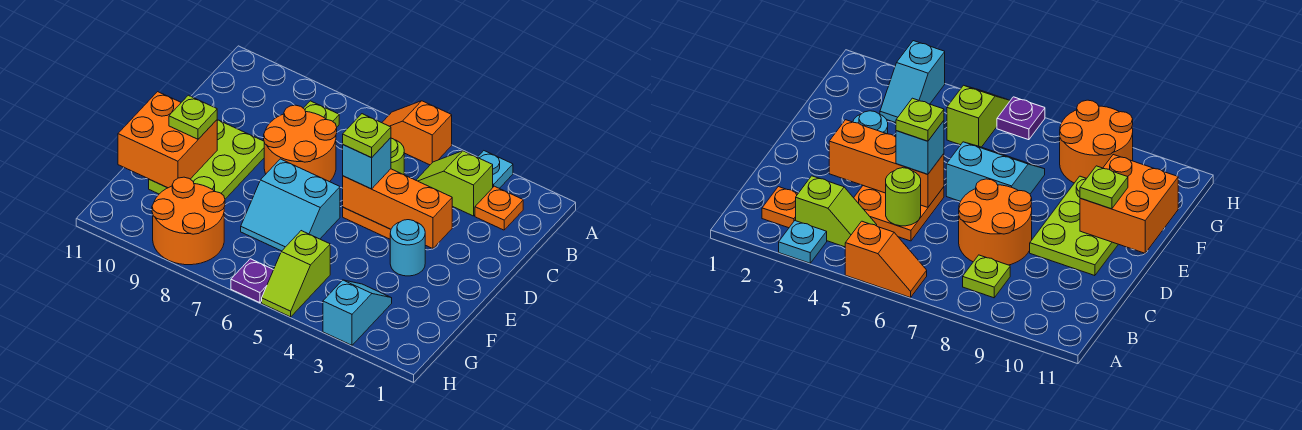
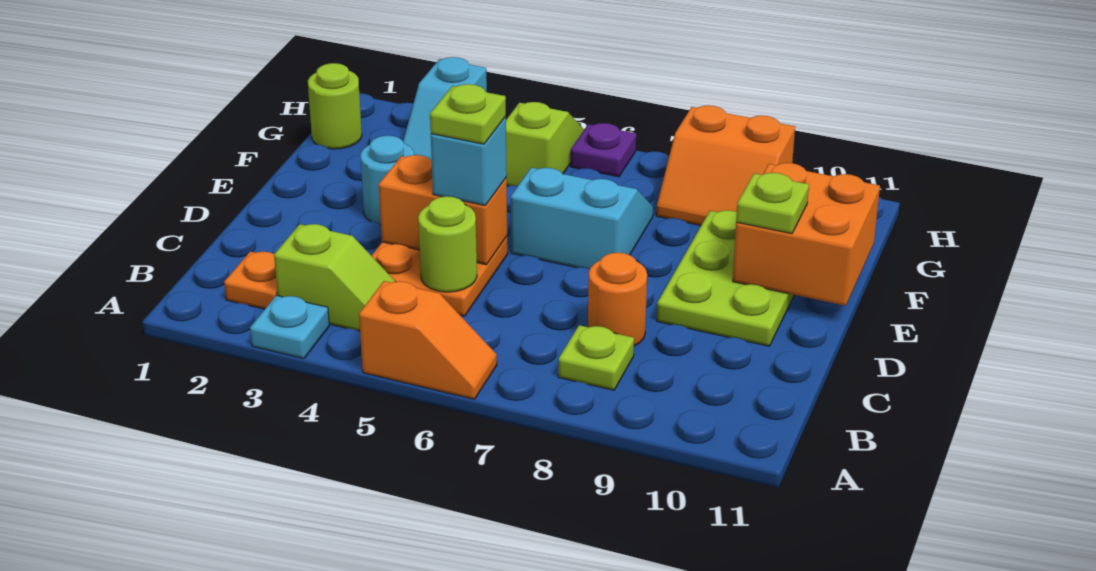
orange round brick C7:D8 level 1 -> orange round brick C8 level 1
orange brick D3:D5 level 2 -> orange brick D4:D5 level 2
none -> lime round brick G1 level 1
orange round brick G8:H9 level 1 -> orange slope G8:H9 level 1 top H

